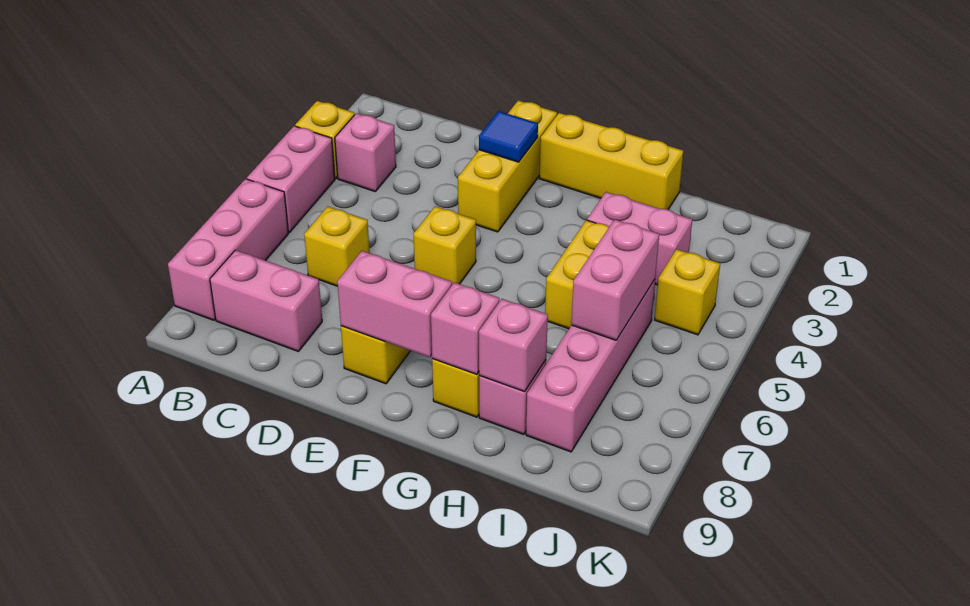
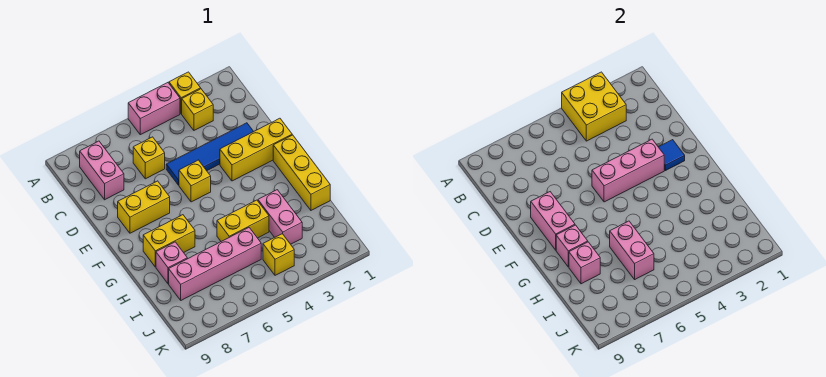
none -> yellow brick A3:B4 level 2
pink brick A6:A8 level 1 -> pink brick E3:E5 level 2
pink brick B3 level 1 -> yellow brick B3 level 1
none -> blue tile D2:D5 level 1
pink brick I5:I6 level 2 -> pink brick H6:I6 level 2

